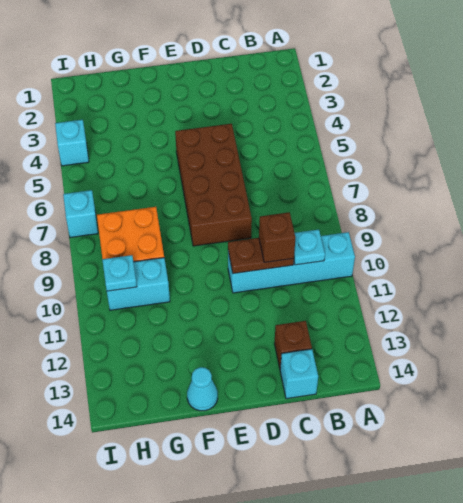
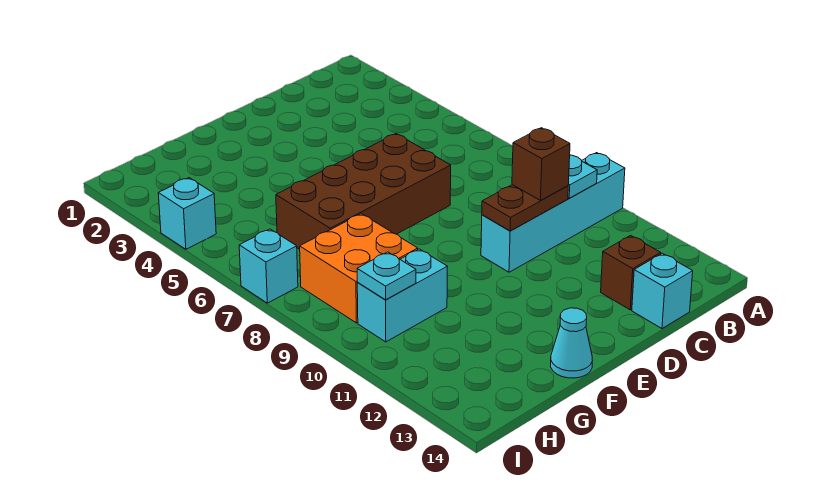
brown brick D5:E8 level 1 -> brown brick D6:G7 level 1

